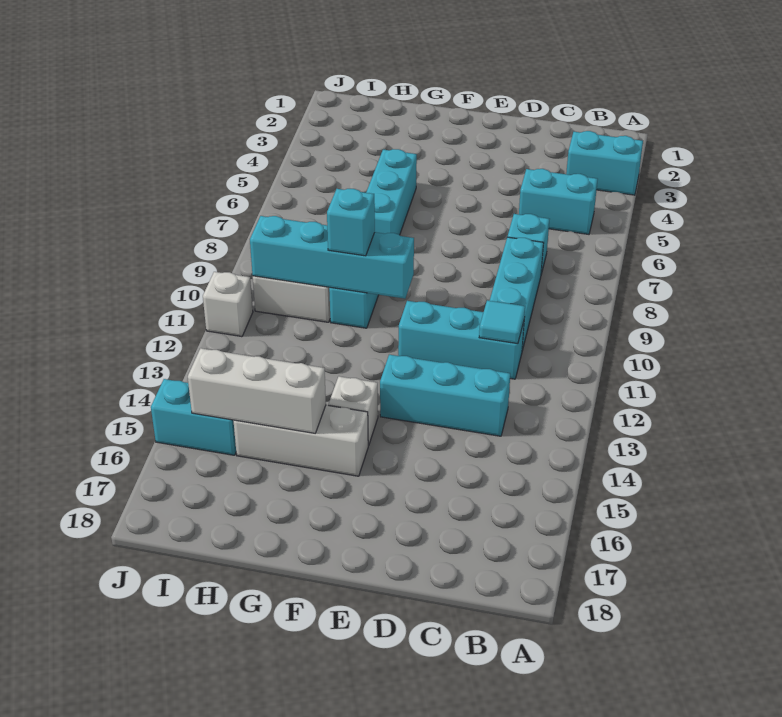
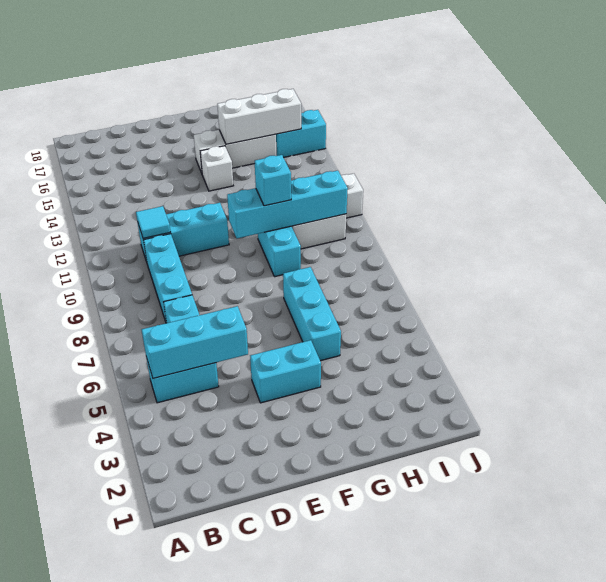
cyan brick A3:B3 level 1 -> cyan brick E4:F4 level 1
cyan brick C13:E13 level 1 -> cyan brick B5:D5 level 2

